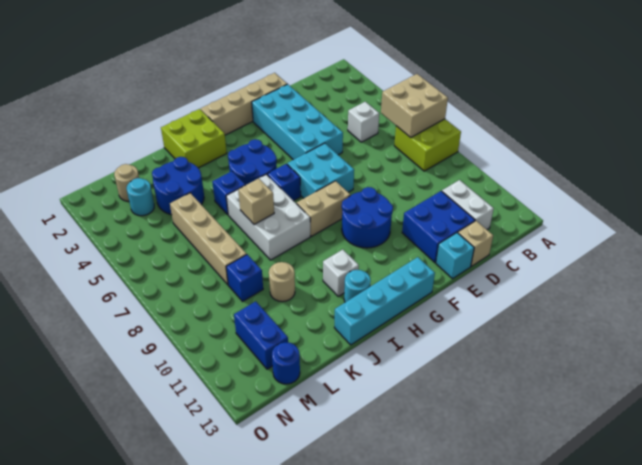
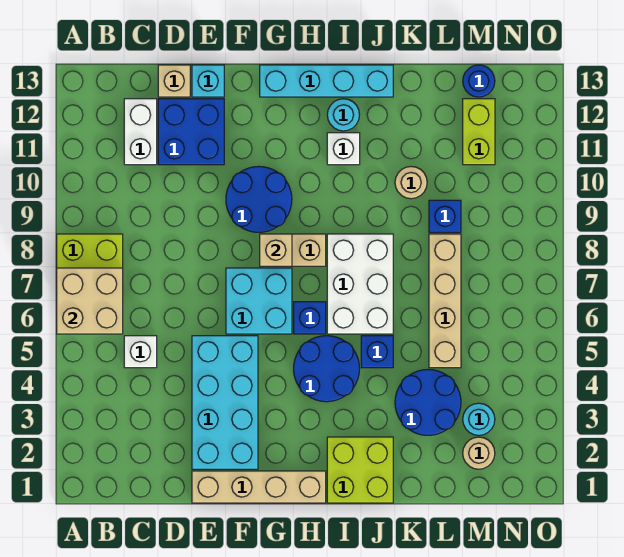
tan brick J7 level 2 -> tan brick G8 level 2
blue brick M11:M12 level 1 -> lime brick M11:M12 level 1

